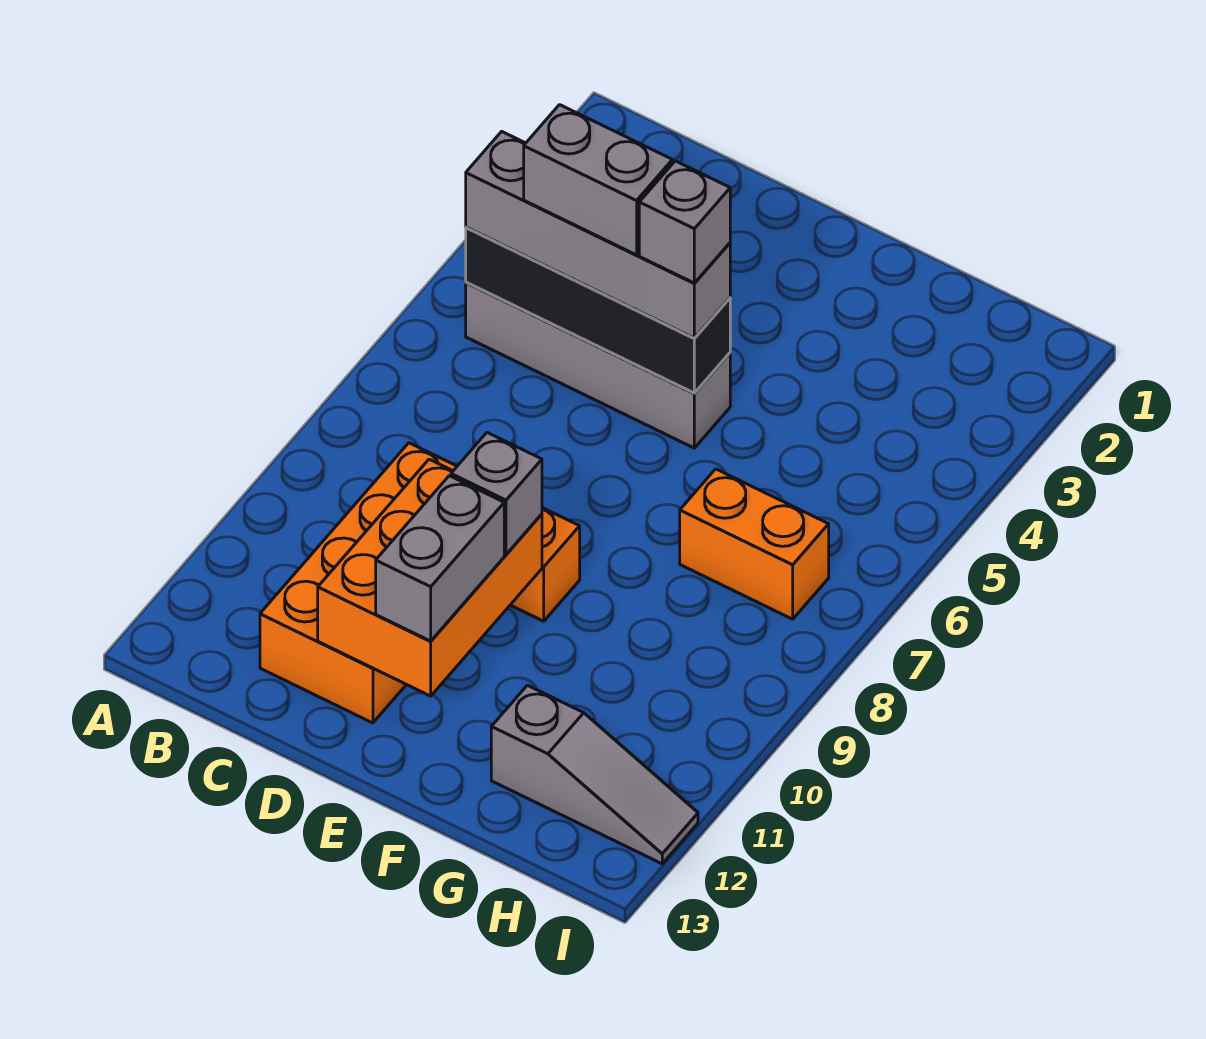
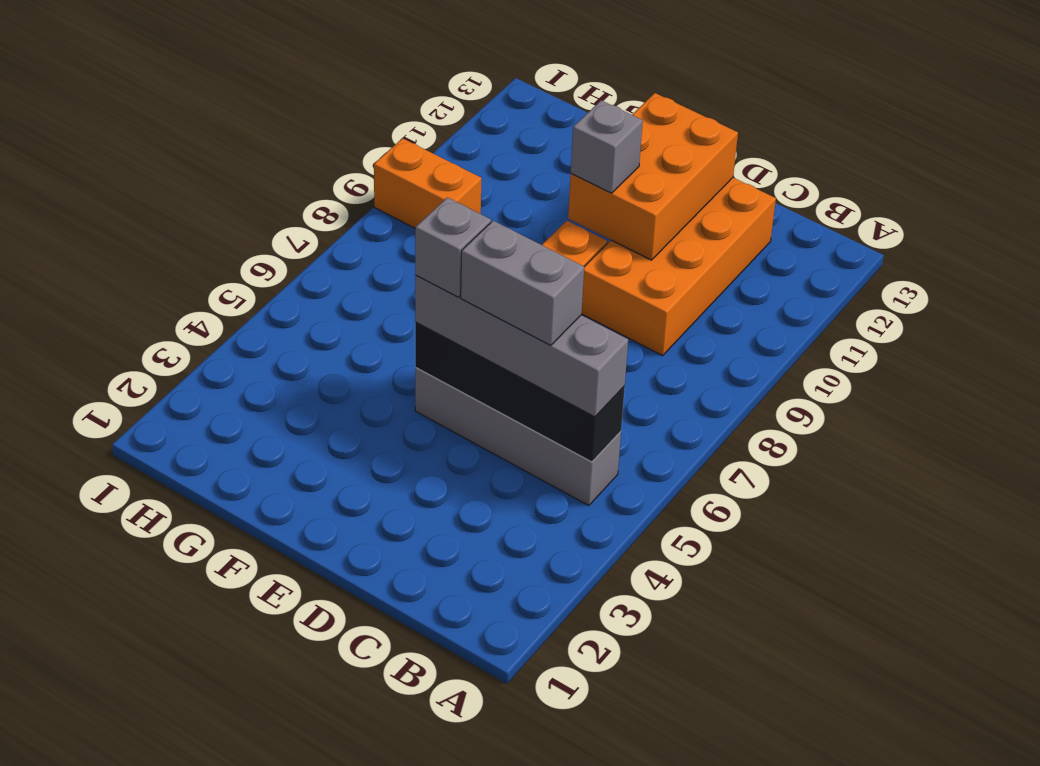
grey brick E11:E12 level 3 -> none
orange brick G7:H7 level 1 -> orange brick H9:I9 level 1
grey slope G12:I12 level 1 top G -> none

